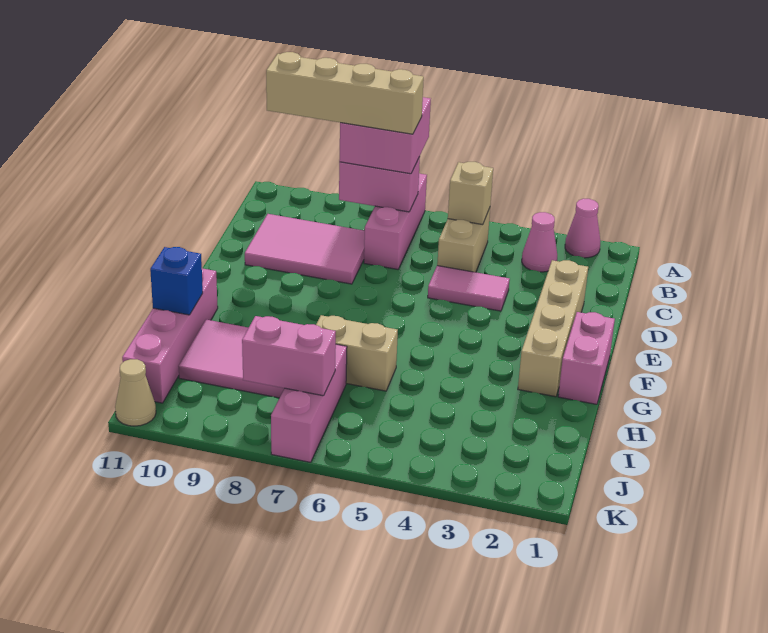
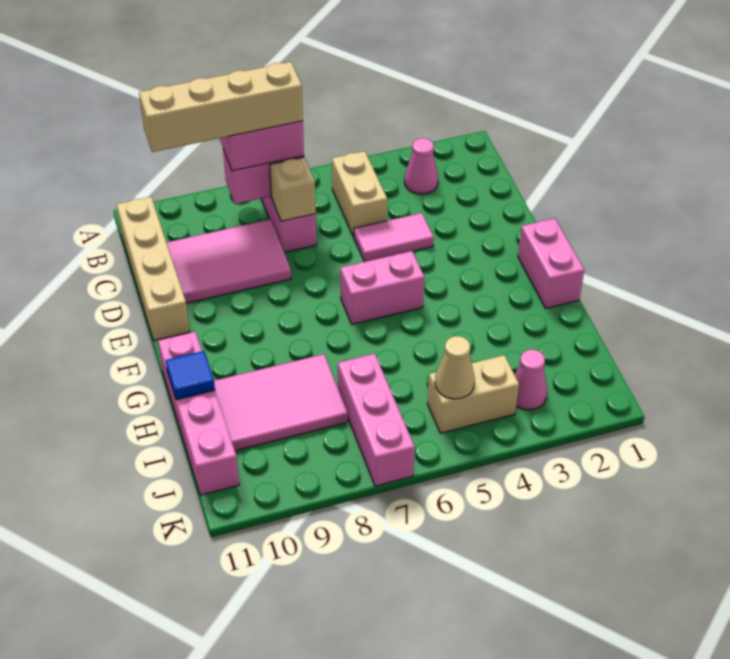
pink cone A2 level 1 -> pink cone J3 level 1
tan brick B5 level 2 -> tan brick C7 level 2
tan brick D2:G2 level 1 -> tan brick B11:E11 level 1
tan brick H6:H7 level 1 -> tan brick J4:J5 level 1
blue brick H11 level 2 -> blue tile H11 level 2
pink brick J7:J8 level 2 -> pink brick F5:F6 level 1
tan cone K11 level 1 -> tan cone J5 level 2

